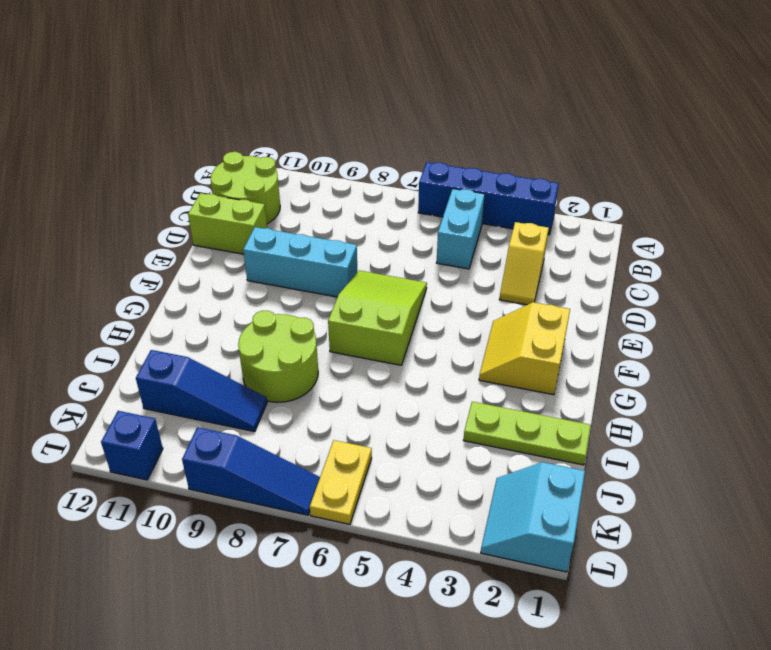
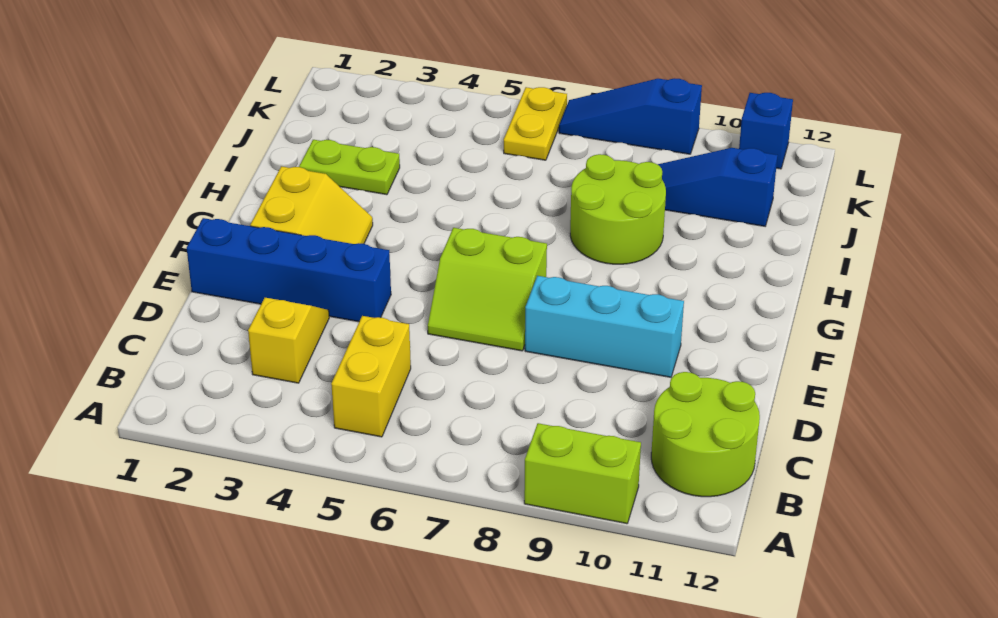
blue brick A3:A6 level 1 -> blue brick E1:E4 level 1
cyan brick B5:C5 level 1 -> yellow brick B5:C5 level 1
lime brick D11:D12 level 1 -> lime brick A9:A10 level 1
lime slope E6:G7 level 1 top G -> lime slope E6:F7 level 1 top F
lime plate I1:I3 level 1 -> lime plate I2:I3 level 1
cyan slope K1:L2 level 1 top 1 -> none

